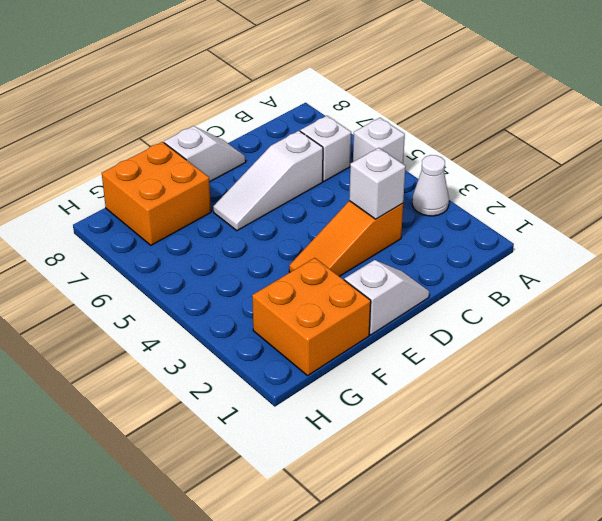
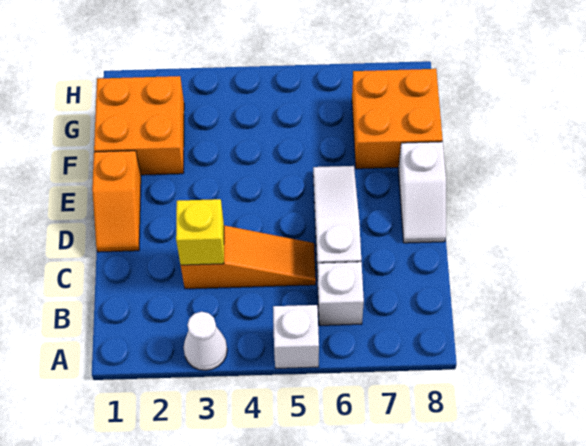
orange slope C3:E3 level 1 top C -> orange slope C3:C5 level 1 top 3
white brick C3 level 2 -> yellow brick C3 level 2
white slope D1:E1 level 1 top E -> orange slope D1:E1 level 1 top E

